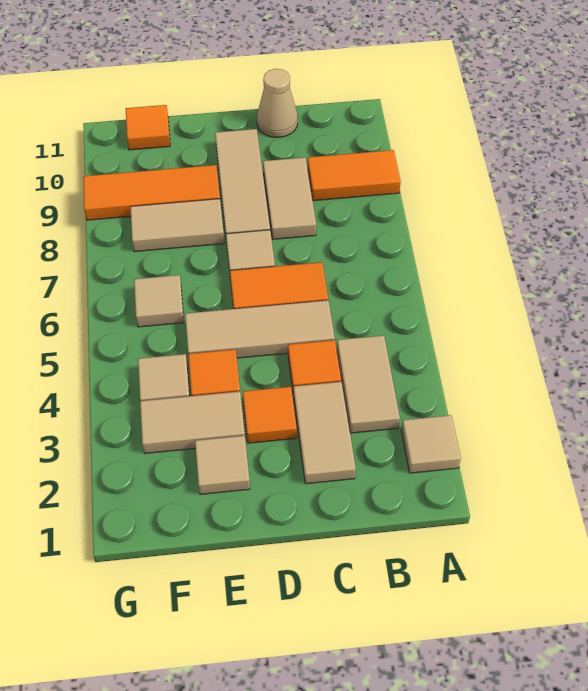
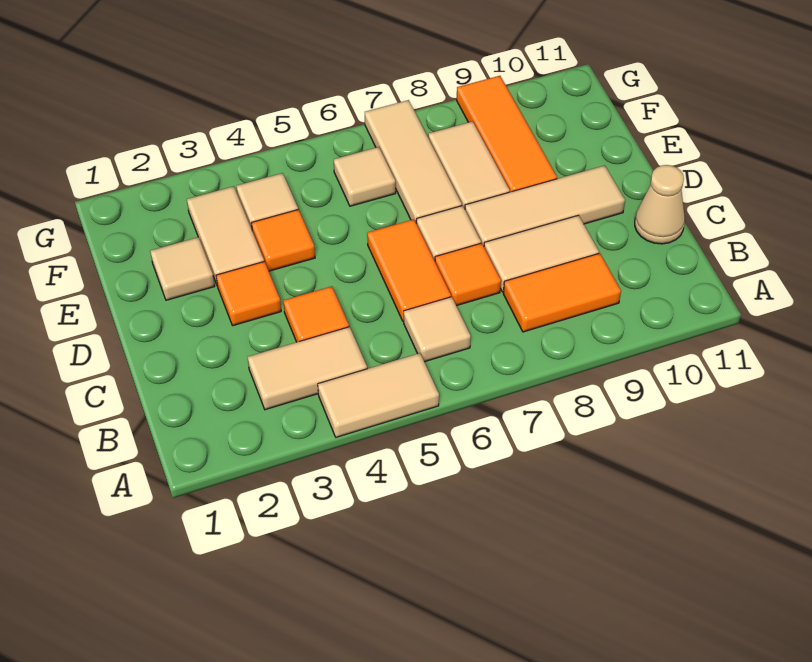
tan tile A2 level 1 -> tan tile B6 level 1
orange tile A9:B9 level 1 -> orange tile B8:B9 level 1
tan tile C2:C3 level 1 -> tan tile A4:A5 level 1
tan tile C5:E5 level 1 -> tan tile E7:G7 level 1
orange tile F11 level 1 -> orange tile C7 level 1

